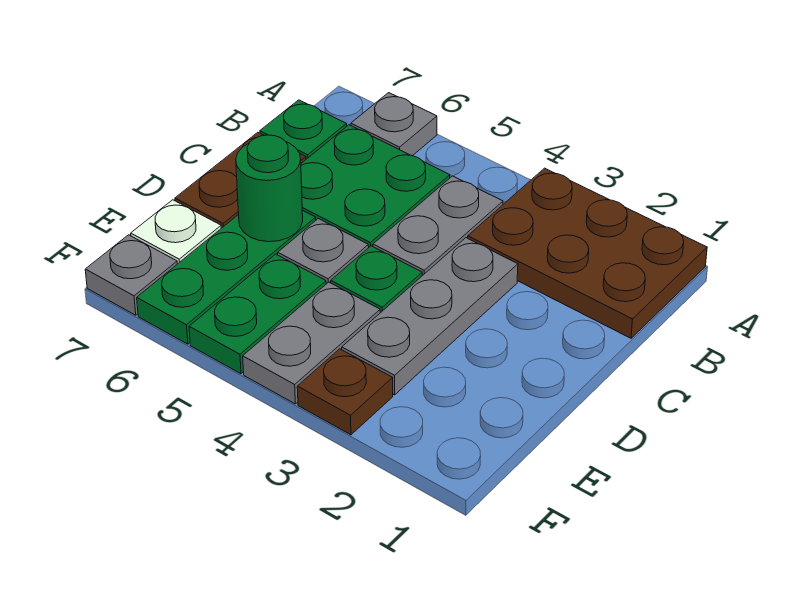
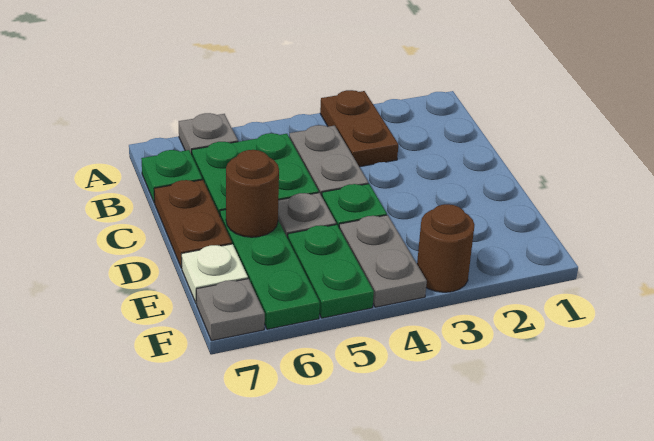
brown plate A1:B3 level 1 -> brown plate A3:B3 level 1
grey plate C3:E3 level 1 -> none
green round brick D6 level 2 -> brown round brick D6 level 2
brown plate F3 level 1 -> brown round brick F3 level 1

